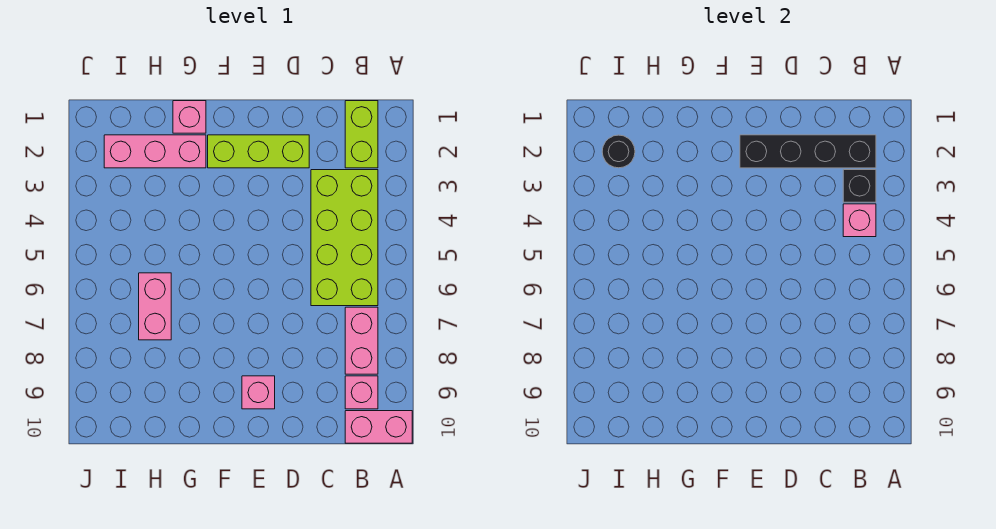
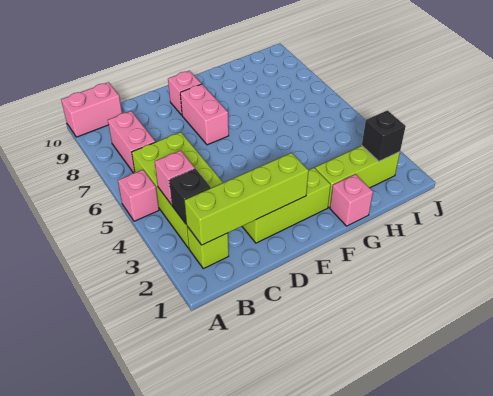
lime brick B1:B2 level 1 -> lime brick B2 level 1
black brick B2:E2 level 2 -> lime brick B2:E2 level 2
pink brick B9 level 1 -> pink brick A5 level 1
pink brick G2:I2 level 1 -> lime brick G2:I2 level 1
pink brick H6:H7 level 1 -> pink brick E7:E8 level 1
black round brick I2 level 2 -> black brick I2 level 2

